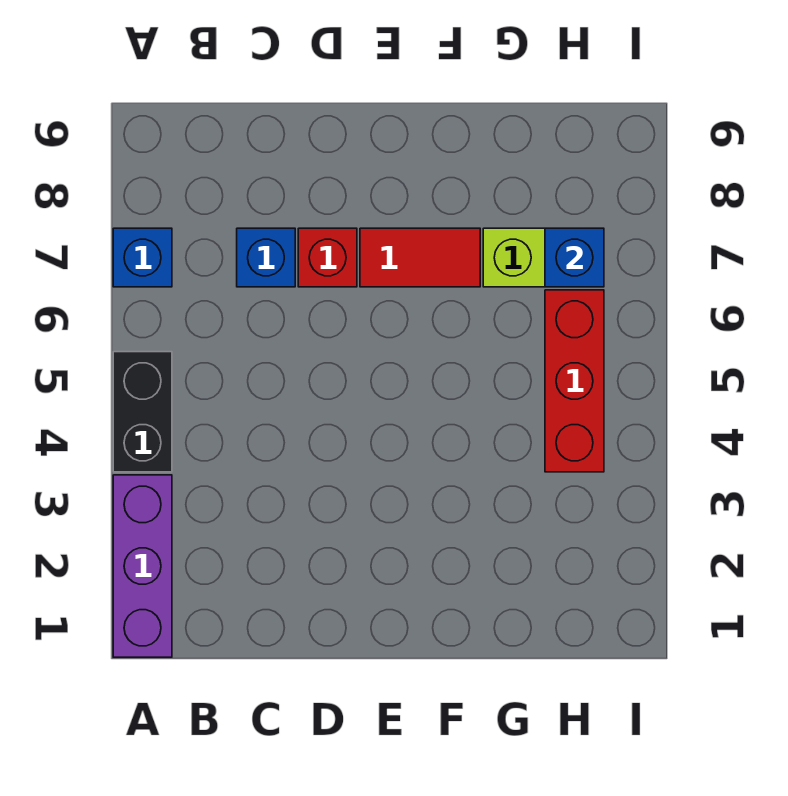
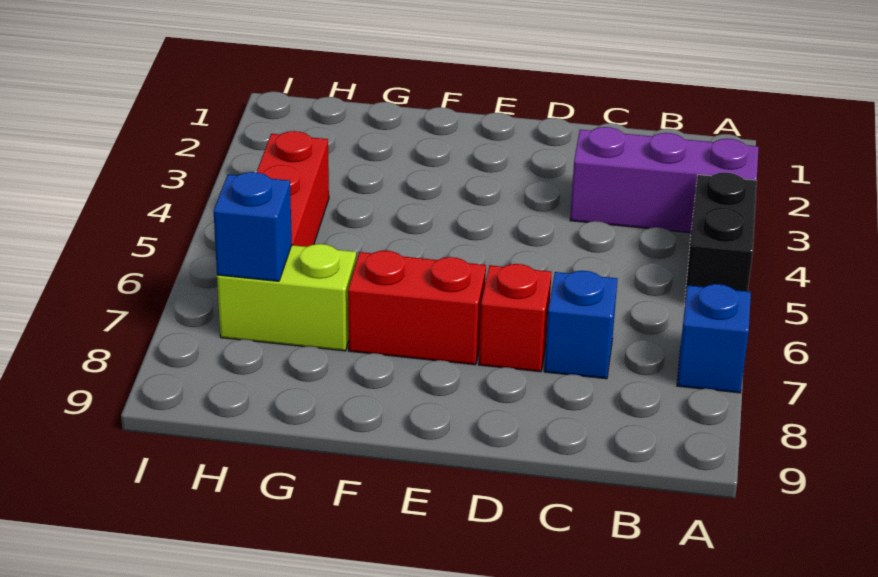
purple brick A1:A3 level 1 -> purple brick A3:C3 level 1
red tile E7:F7 level 1 -> red brick E7:F7 level 1

